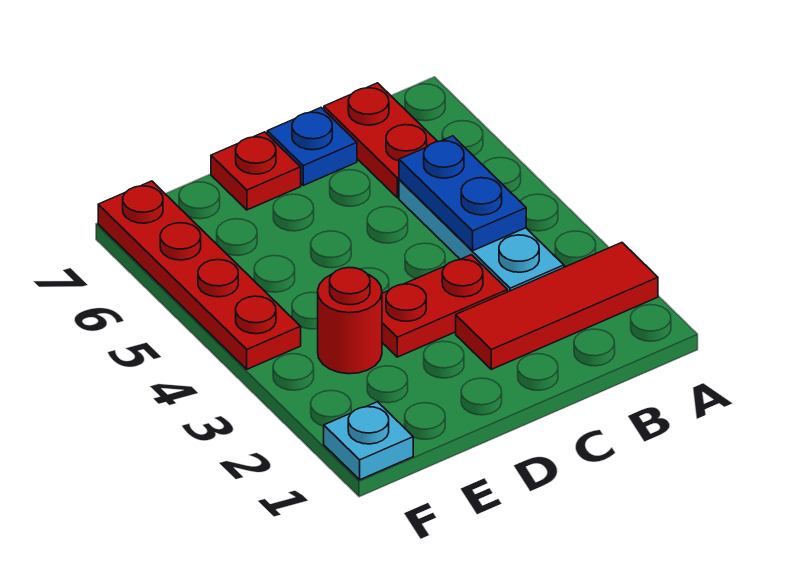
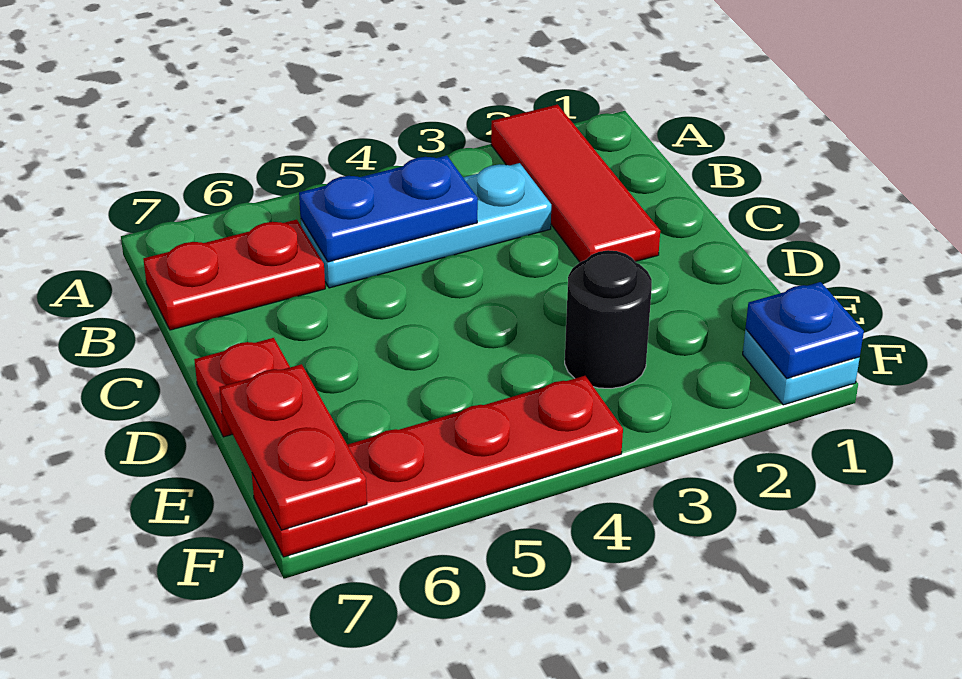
red plate C3:D3 level 1 -> red plate E7:F7 level 2
blue plate C7 level 1 -> blue plate F1 level 2
red round brick E3 level 1 -> black round brick E3 level 1

